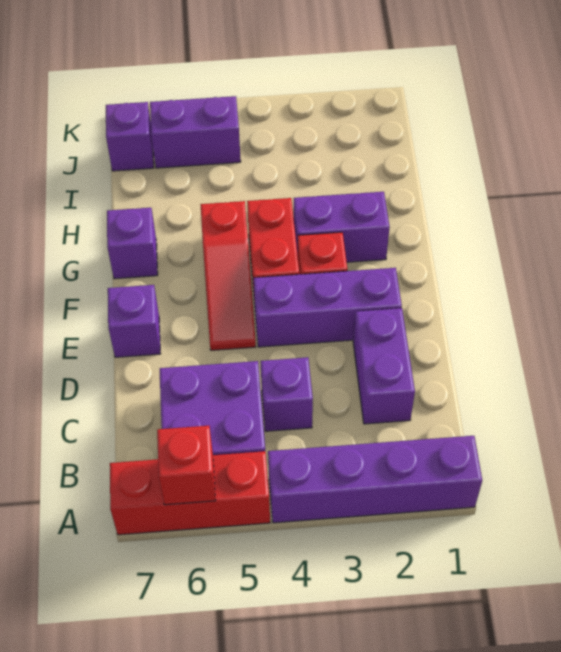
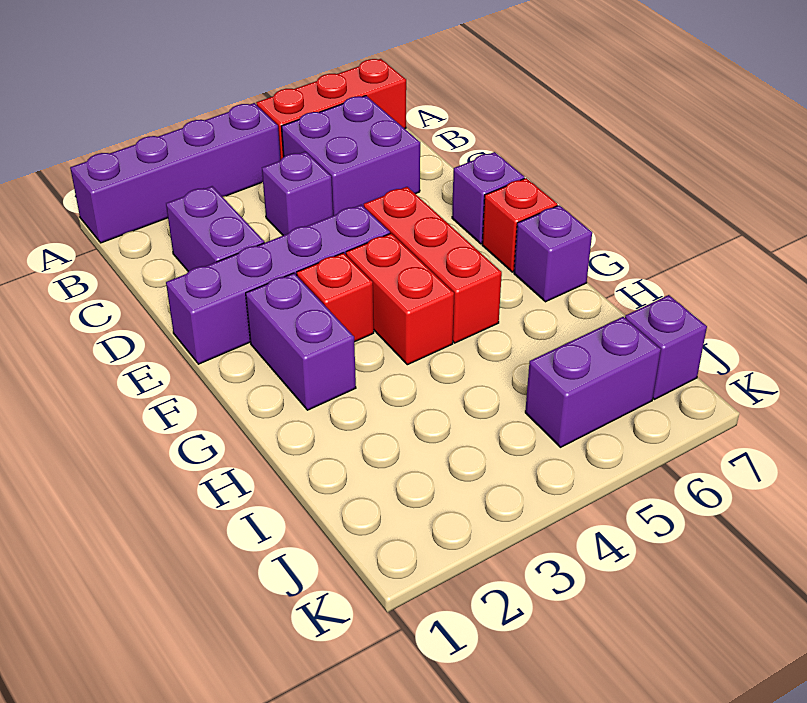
red brick A6 level 2 -> red brick F7 level 1
purple brick E2:E4 level 1 -> purple brick E1:E4 level 1
red slope E5:G5 level 1 top G -> red brick E5:G5 level 1
purple brick G2:G3 level 1 -> purple brick F2:G2 level 1

